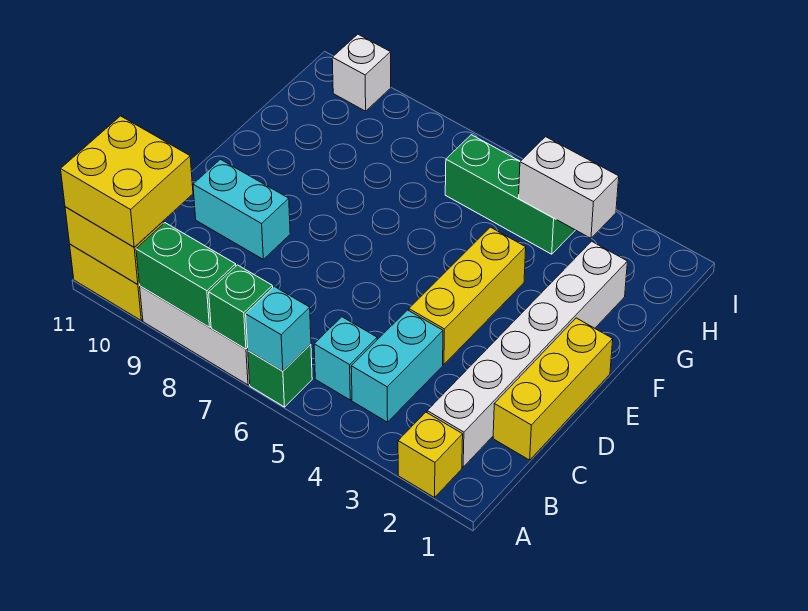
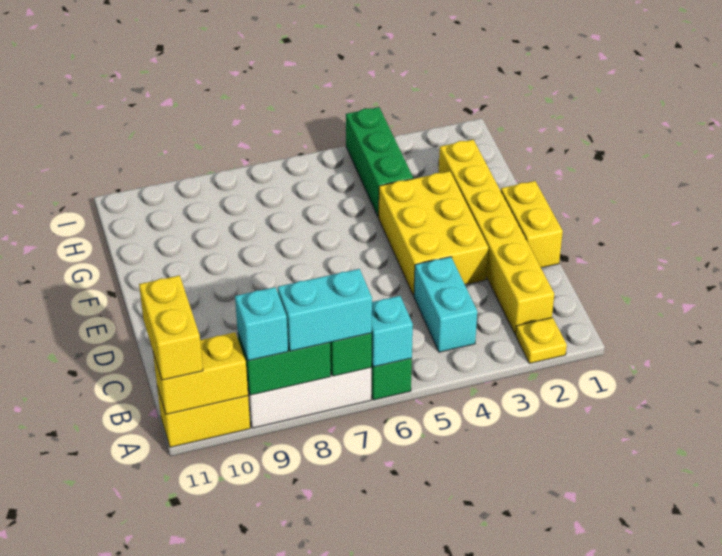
yellow brick A2 level 1 -> yellow plate A2 level 1
yellow brick A10:B11 level 3 -> yellow brick A11:B11 level 3
white brick B2:G2 level 1 -> yellow brick B2:G2 level 1
cyan brick B5 level 1 -> cyan brick A9 level 3
yellow brick C1:E1 level 1 -> yellow brick D1:E1 level 1
yellow brick D4:F4 level 1 -> yellow brick D3:F4 level 1
cyan brick D9:D10 level 1 -> cyan brick A7:A8 level 3
white brick H3:H4 level 2 -> none
green brick H4:H6 level 1 -> green brick G4:I4 level 1
white brick I10 level 1 -> none

